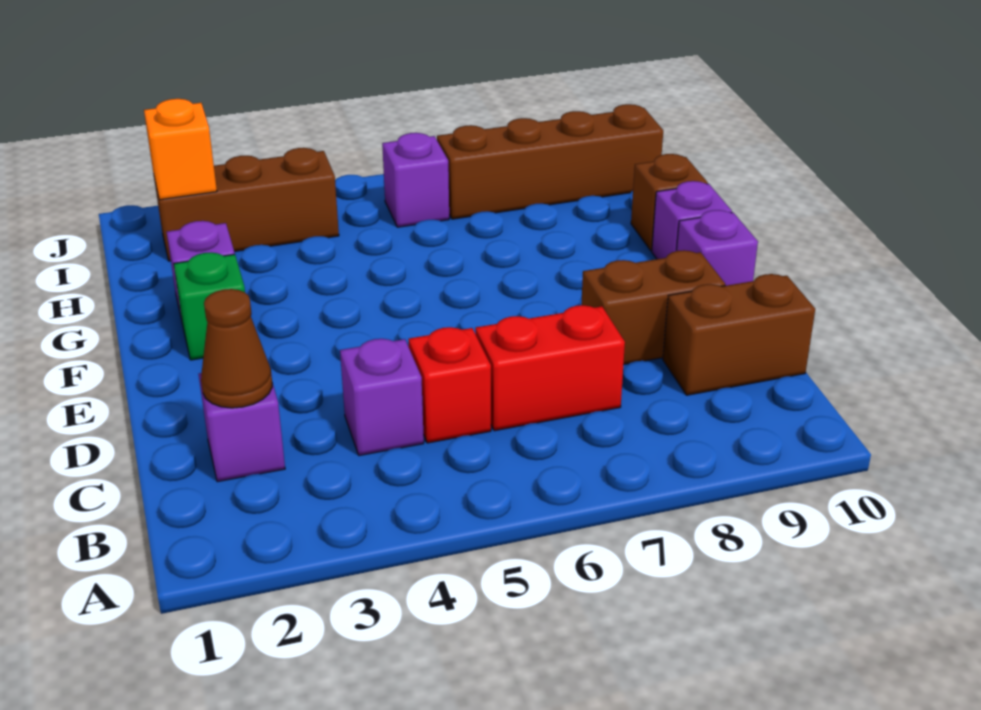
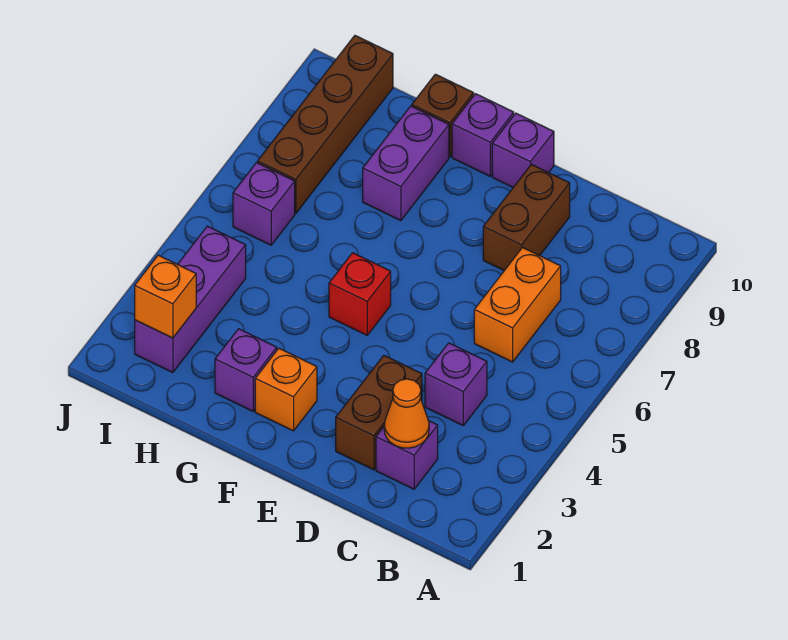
brown cone C2 level 2 -> orange cone C2 level 2
red brick C5 level 1 -> red brick F5 level 1
red brick C6:C7 level 1 -> orange brick C6:C7 level 1
brown brick C9:C10 level 1 -> brown brick D2:D3 level 1
green brick F2 level 1 -> orange brick F2 level 1
none -> purple brick G8:G9 level 1
brown brick I2:I4 level 1 -> purple brick I2:I4 level 1

